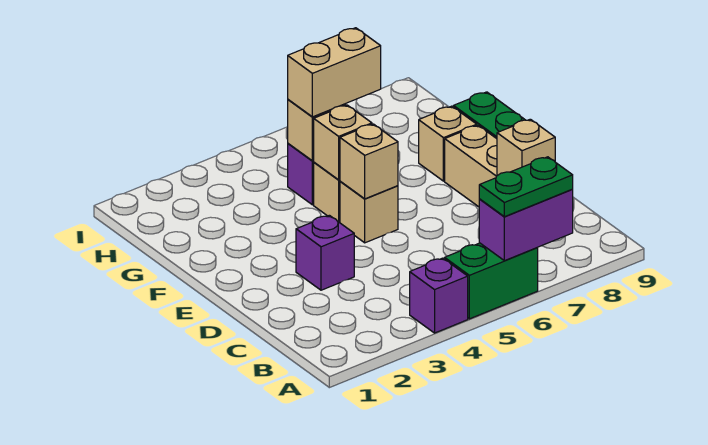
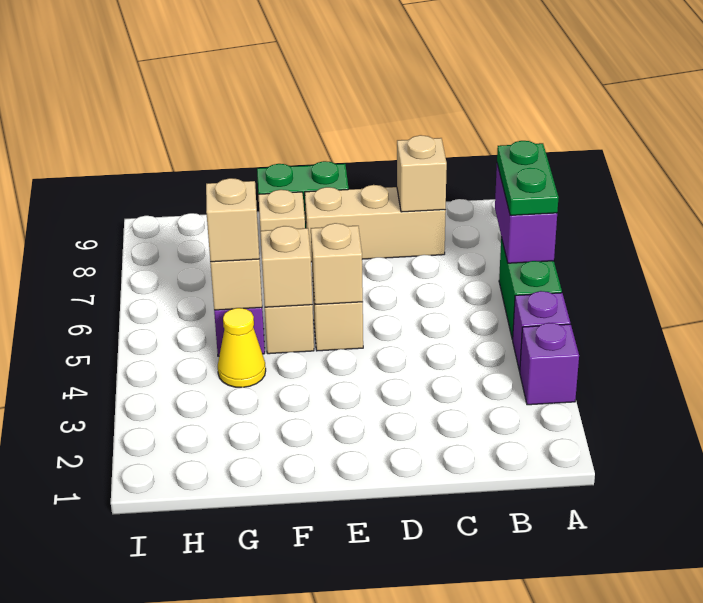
purple brick D3 level 1 -> purple brick A3 level 1
none -> yellow cone G4 level 1
tan brick G5:G6 level 3 -> tan brick G5 level 3

